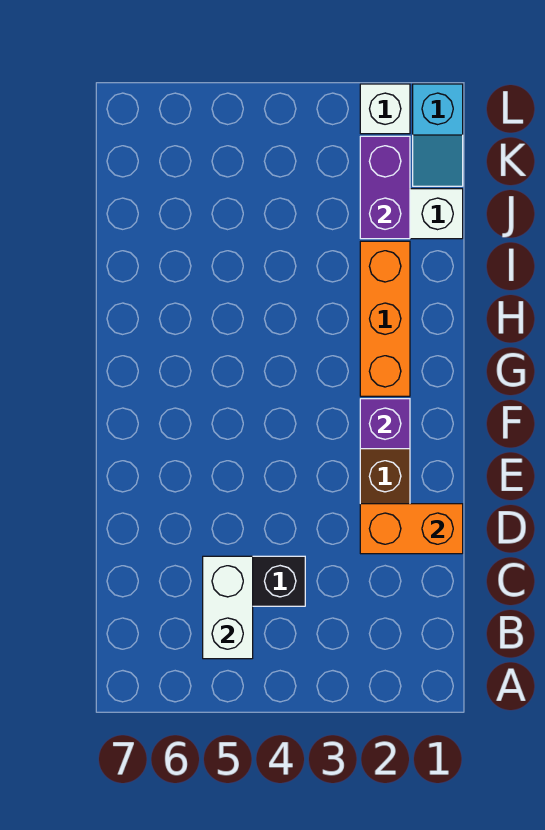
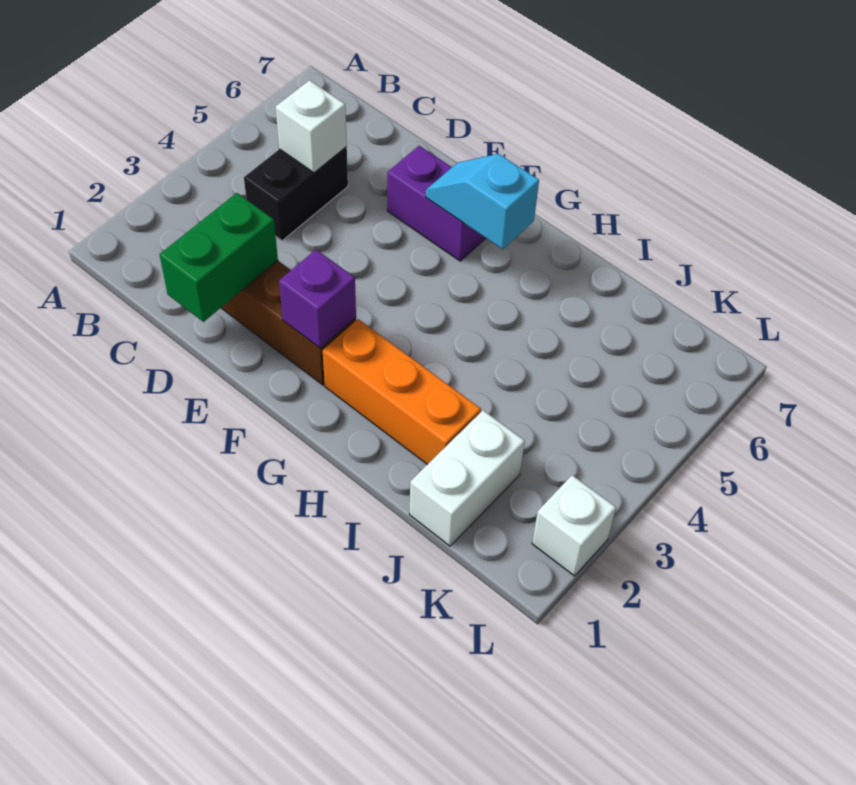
white brick B5:C5 level 2 -> white brick C5 level 2
orange brick D1:D2 level 2 -> green brick D1:D2 level 2
purple brick J2:K2 level 2 -> purple brick E6:F6 level 1
cyan slope K1:L1 level 1 top L -> cyan slope F6:G6 level 2 top G

